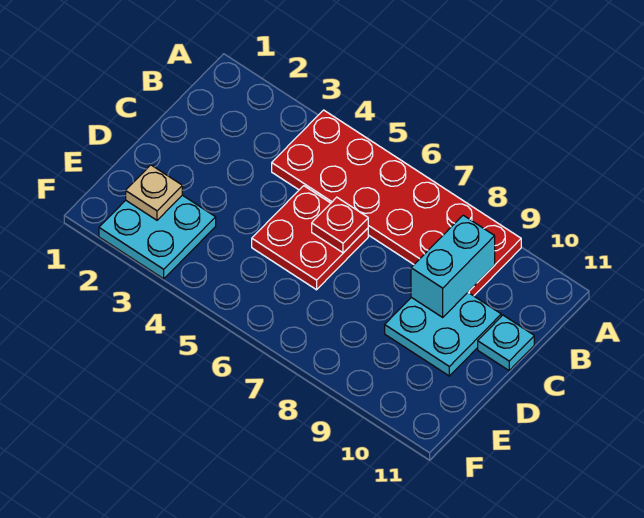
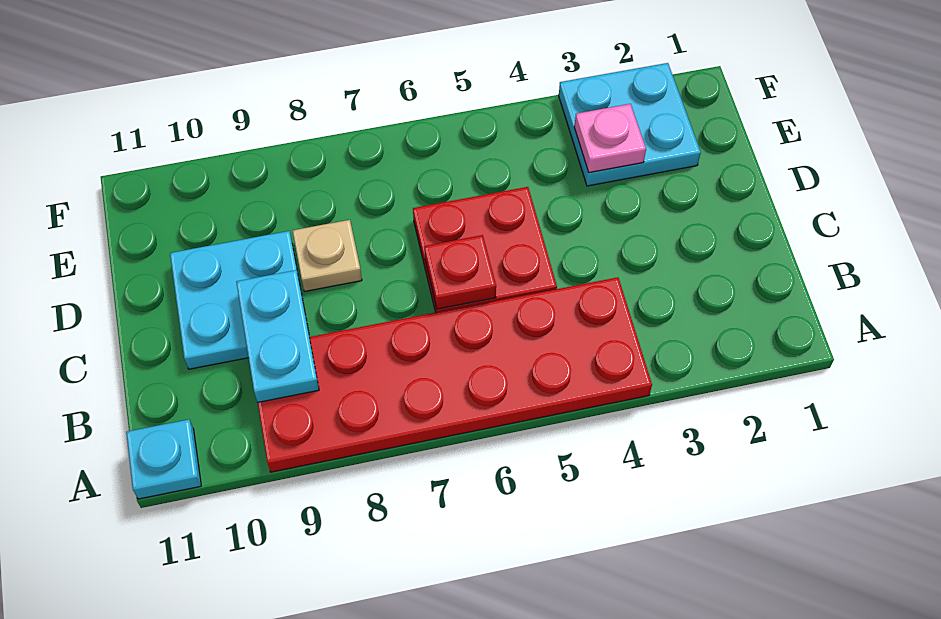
cyan brick B9:C9 level 2 -> cyan plate B9:C9 level 2
cyan plate C11 level 1 -> cyan plate A11 level 1
tan plate E2 level 2 -> tan plate D8 level 1
none -> pink plate E3 level 2

